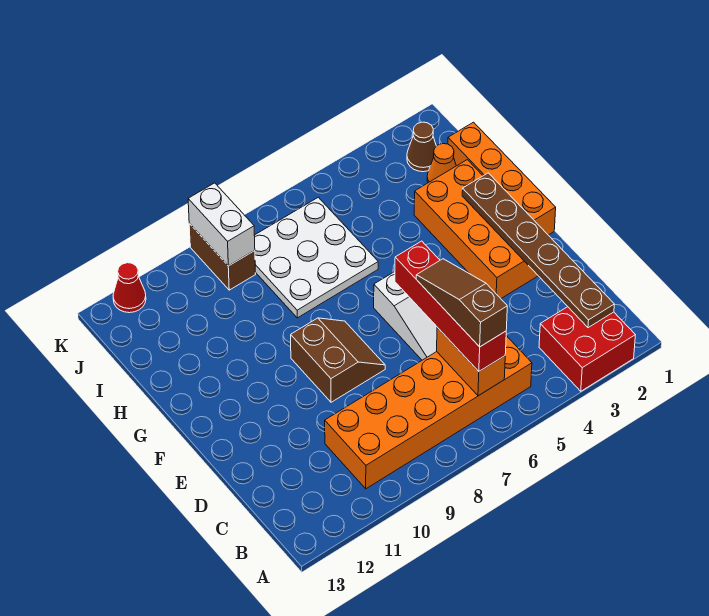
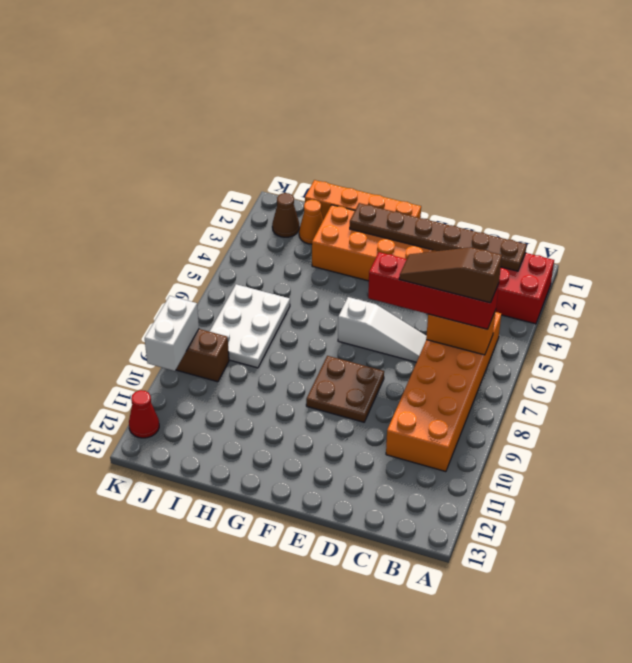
brown slope E8:F9 level 1 top 9 -> brown plate E8:F9 level 1
white plate H6:J8 level 1 -> white plate I6:J8 level 1
white brick J9:K9 level 2 -> white brick K9:K10 level 2

